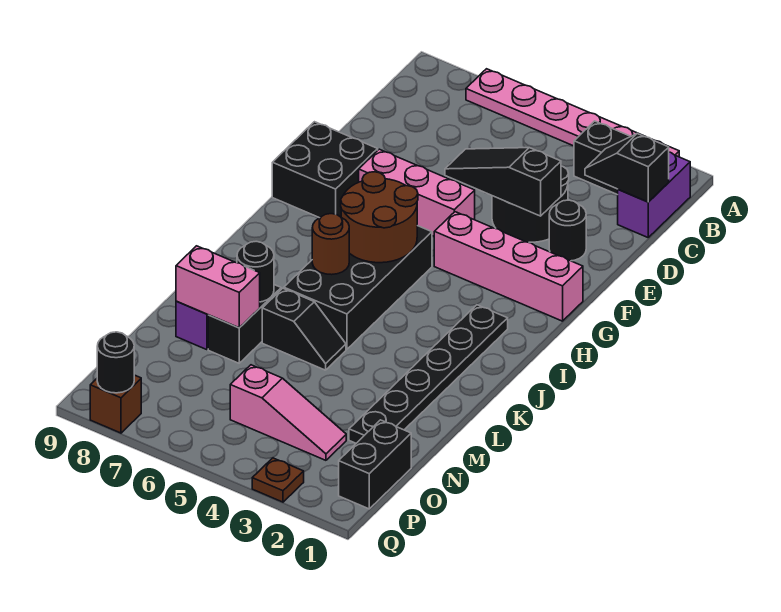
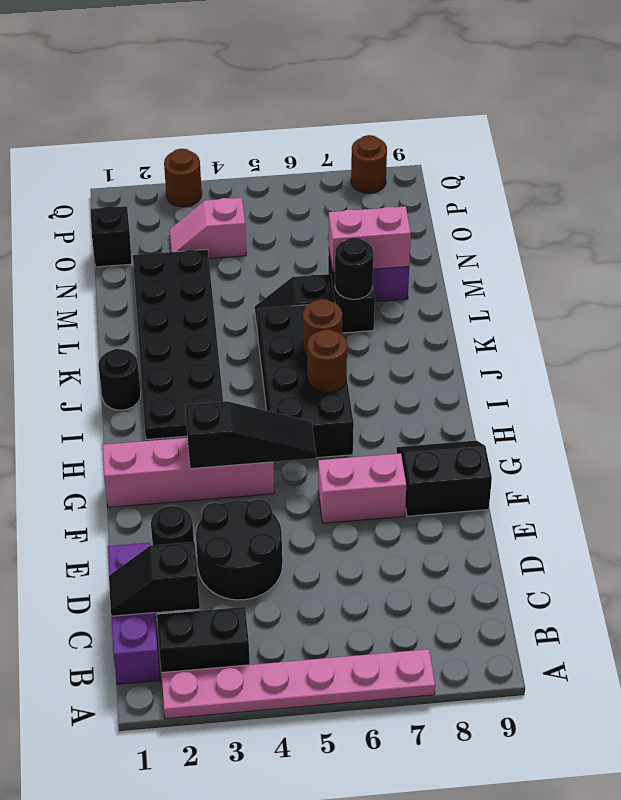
purple brick B1:C1 level 1 -> purple brick B1:D1 level 1
black slope C1:C2 level 2 top 1 -> black slope C1:C2 level 2 top 2
black slope E3:E5 level 2 top 3 -> black slope G3:G5 level 2 top 3
pink brick F5:F7 level 1 -> pink brick F6:F7 level 1
black brick F8:G9 level 1 -> black slope F8:G9 level 1 top F
brown round brick H5:I6 level 2 -> brown round brick I6 level 2
black plate I2:N2 level 1 -> black plate I2:N3 level 1
black brick O1:P1 level 1 -> black brick O1 level 1
pink slope O3:O5 level 1 top 5 -> pink slope O3:O4 level 1 top 4
brown plate Q3 level 1 -> brown round brick Q3 level 1
brown brick Q8 level 1 -> brown round brick Q8 level 1
black round brick Q8 level 2 -> black round brick J1 level 1

